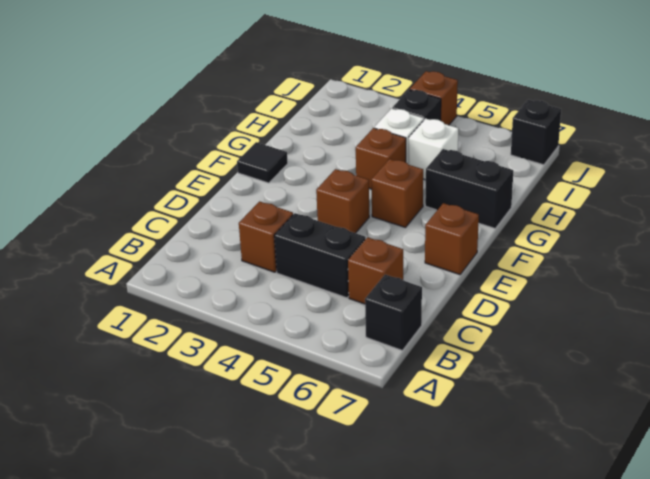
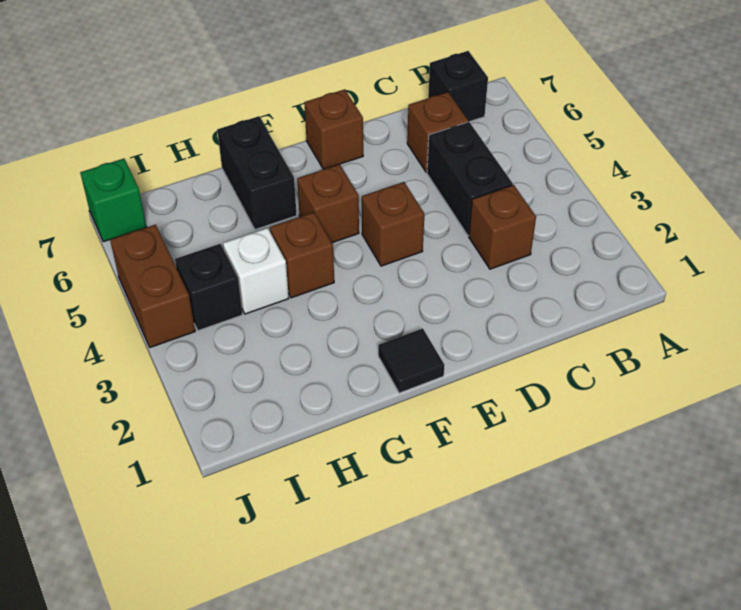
white brick H5 level 1 -> none
brown brick J4 level 1 -> brown brick J4:J5 level 1
black brick J7 level 1 -> green brick J7 level 1

